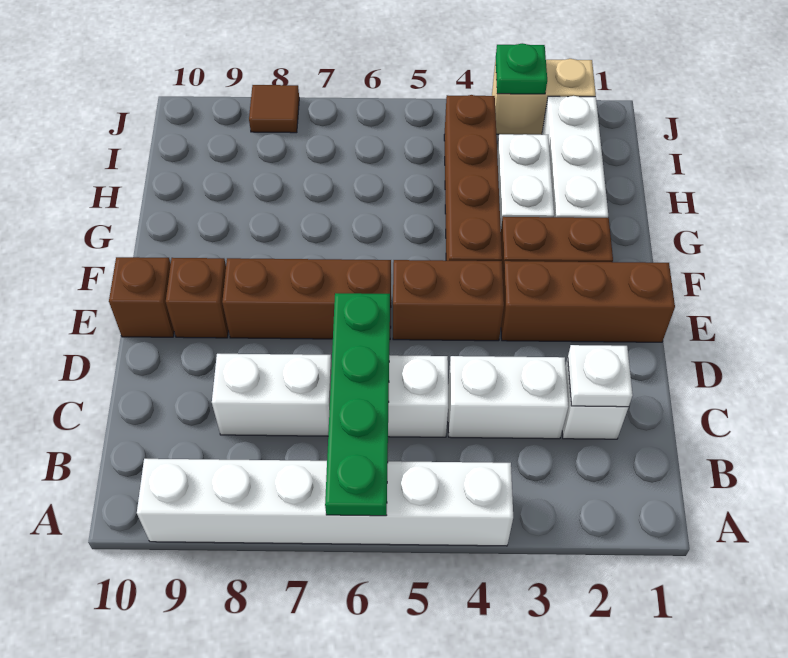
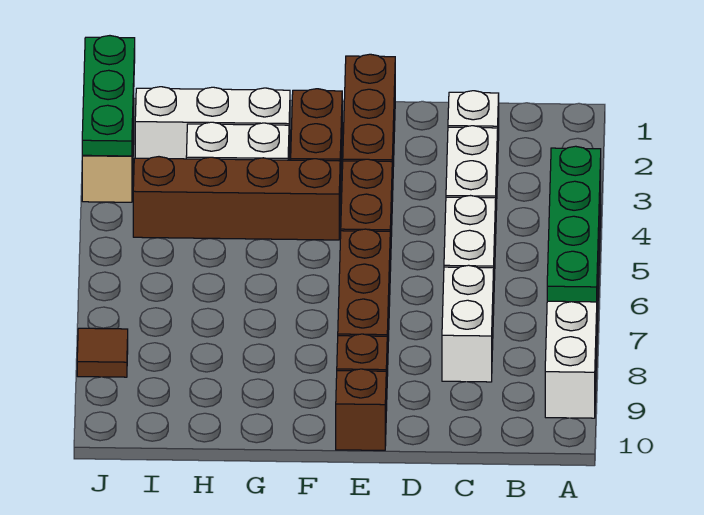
green plate A6:D6 level 2 -> green plate A4:A7 level 2
white plate C2 level 2 -> none
green plate J3 level 2 -> green plate J1:J3 level 2

